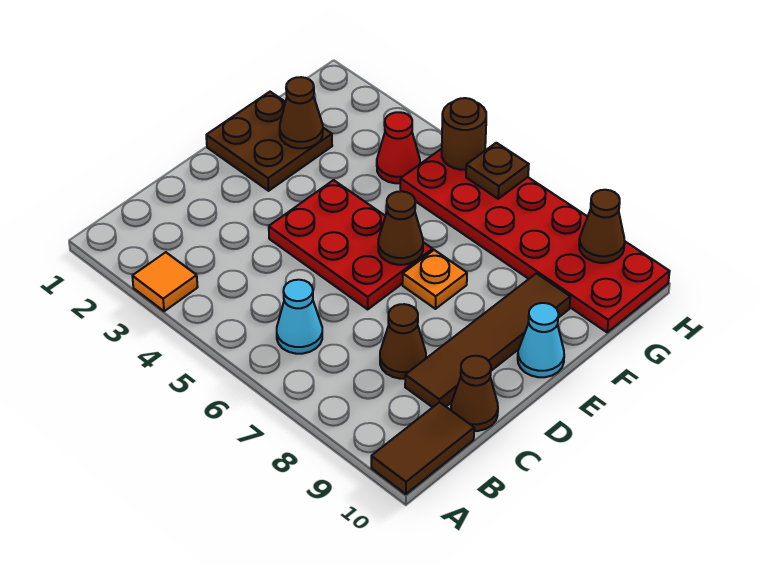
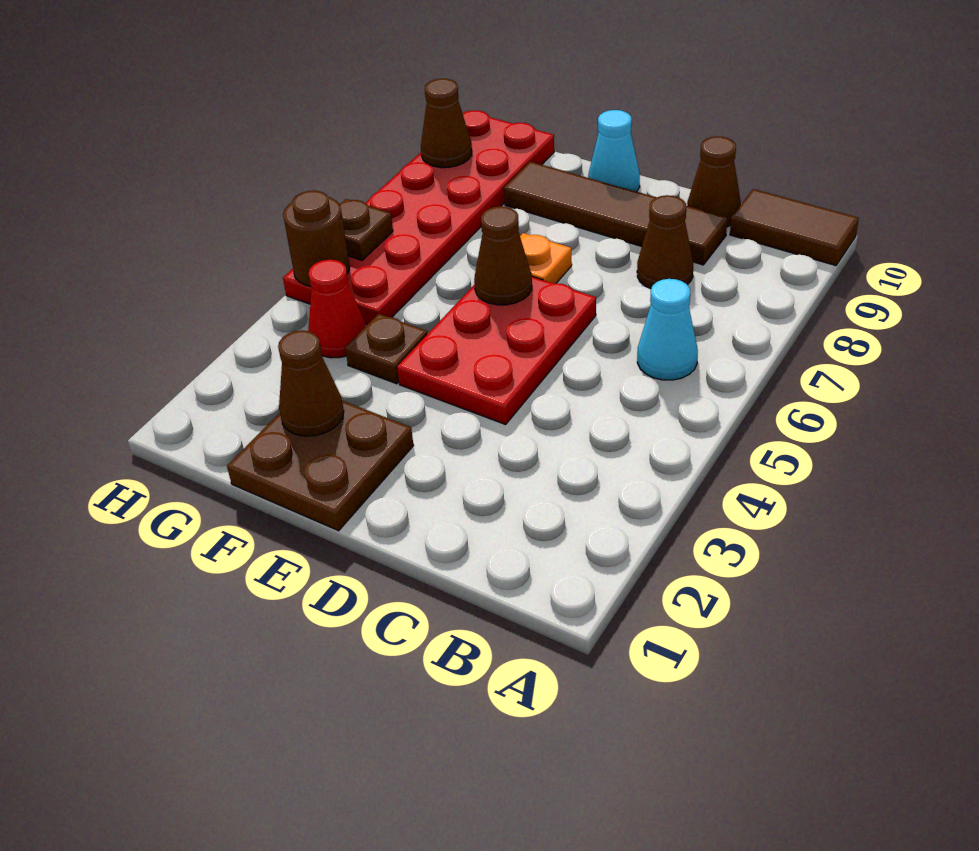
orange tile A3 level 1 -> none
none -> brown plate F4 level 1

